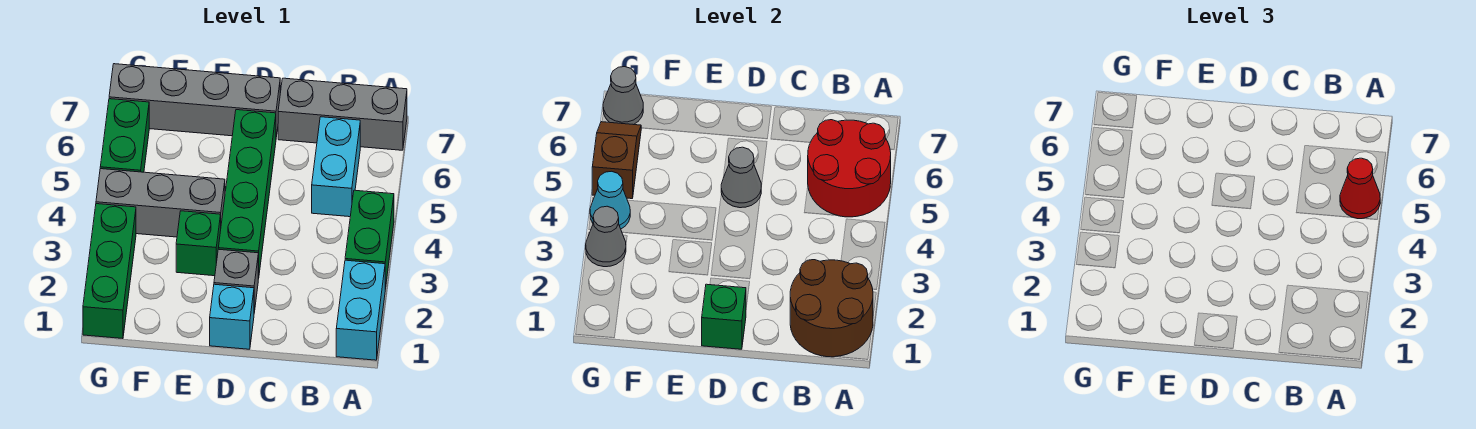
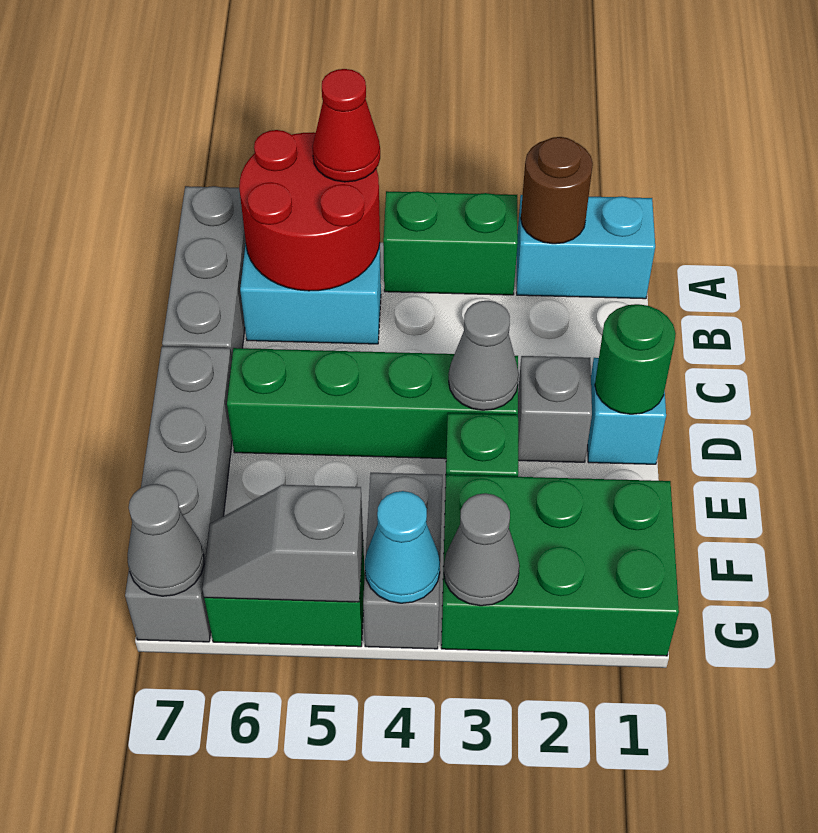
brown round brick A1:B2 level 2 -> brown round brick A2 level 2
green brick D1 level 2 -> green round brick D1 level 2
grey cone D5 level 2 -> grey cone D3 level 2
grey brick E4:G4 level 1 -> grey brick F4:G4 level 1
green brick G1:G3 level 1 -> green brick F1:G3 level 1
brown slope G5:G6 level 2 top 5 -> grey slope G5:G6 level 2 top 5

